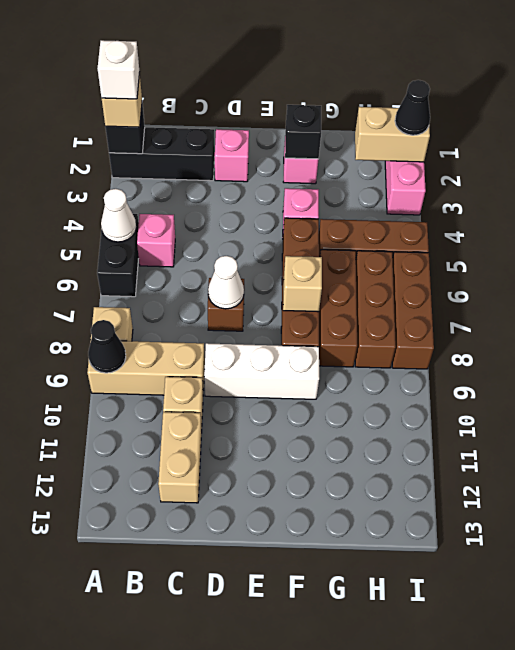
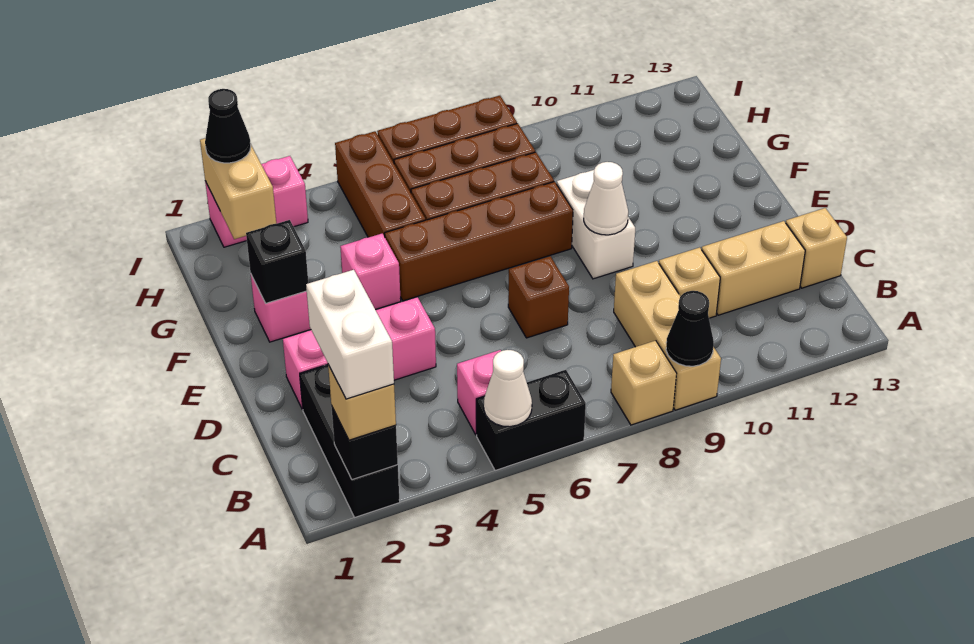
white brick A2 level 4 -> white brick A2:B2 level 4
pink brick D2 level 1 -> pink brick D2:D4 level 1
white cone D7 level 2 -> white cone E9 level 2
white brick D9:F9 level 1 -> white brick E9:F9 level 1
tan brick F7 level 2 -> tan brick C13 level 1

